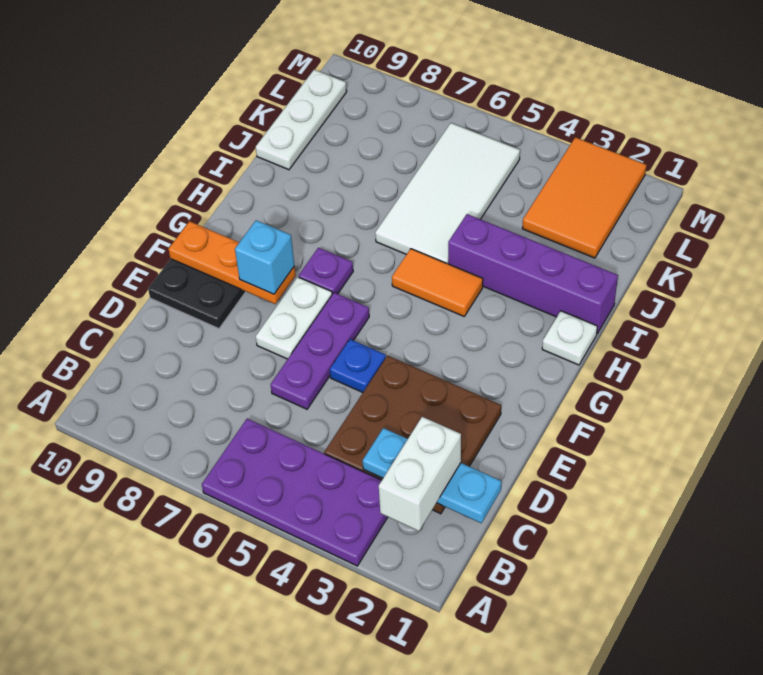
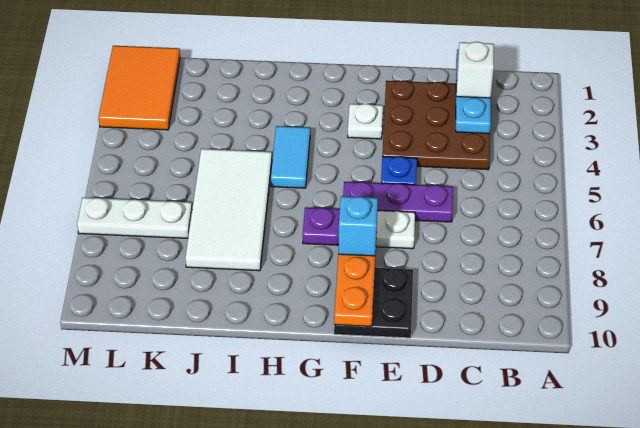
purple plate A3:B6 level 1 -> none
white brick B2:C2 level 3 -> white brick C2 level 3
white plate H1 level 1 -> white plate F3 level 1
orange tile H4:H5 level 1 -> cyan tile H4:H5 level 1
purple brick I1:I4 level 1 -> none
white tile I5:L6 level 1 -> white tile I5:J8 level 1
white plate J10:L10 level 1 -> white plate K7:M7 level 1
orange tile K2:M3 level 1 -> orange tile L1:M3 level 1

